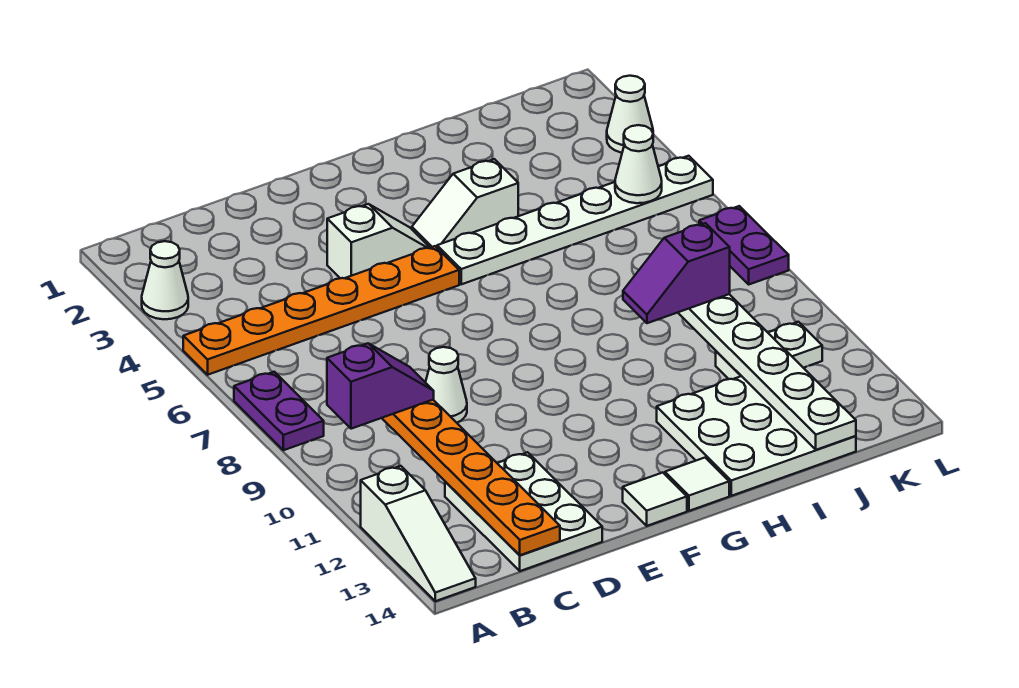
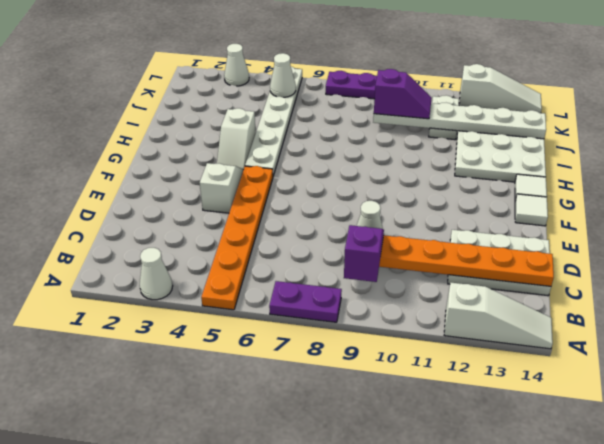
purple slope I9:J9 level 3 top J -> purple slope J9:J10 level 3 top 9
none -> white slope L12:L14 level 1 top 12

